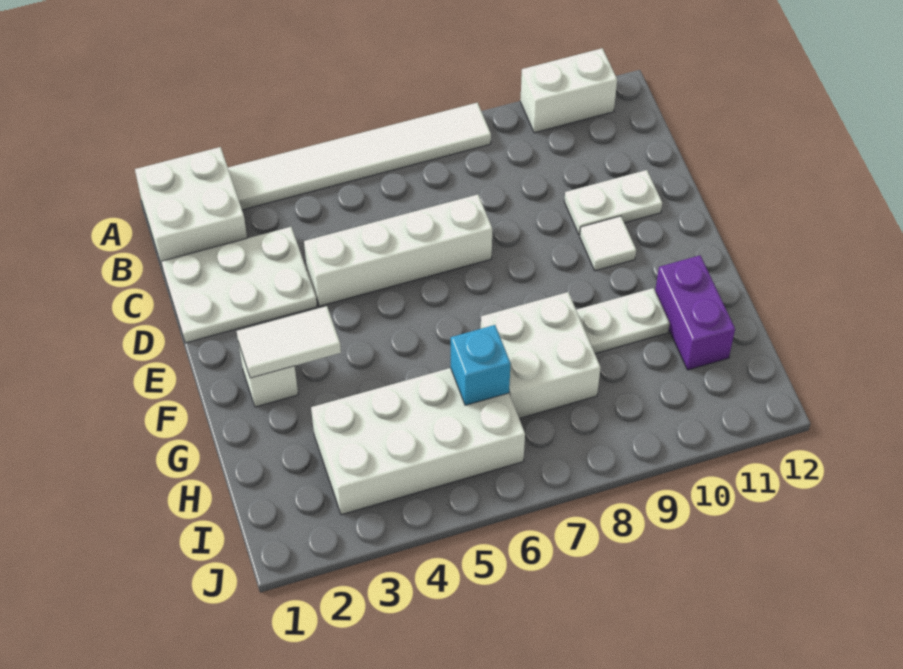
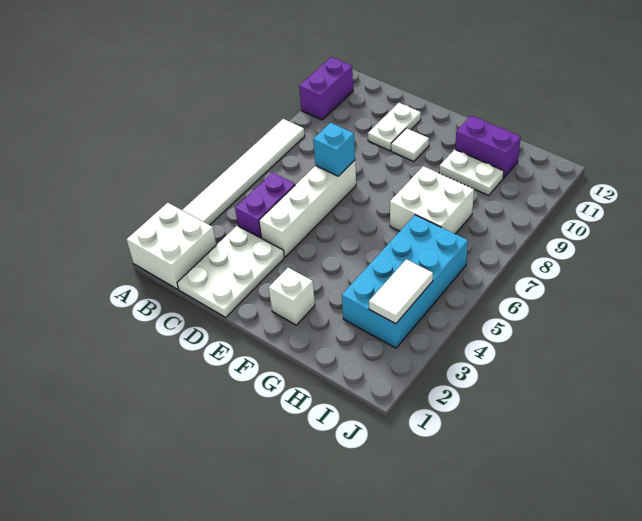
white brick A10:A11 level 1 -> purple brick A10:A11 level 1
none -> purple brick C4:C5 level 1
white tile F2:F3 level 2 -> white tile I3:I4 level 2
white plate G9:G10 level 1 -> white plate G10:H10 level 1
white brick H3:I6 level 1 -> cyan brick H3:I6 level 1
cyan brick H6 level 2 -> cyan brick D7 level 2

